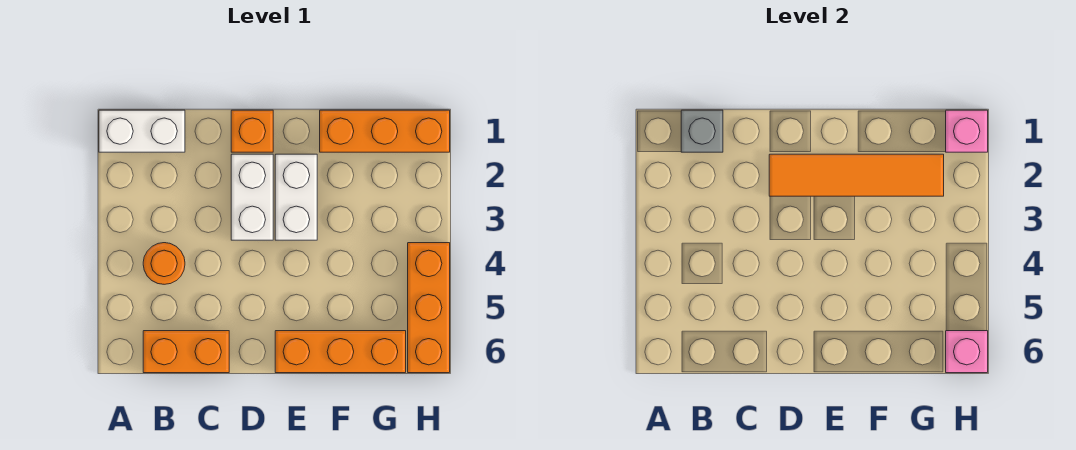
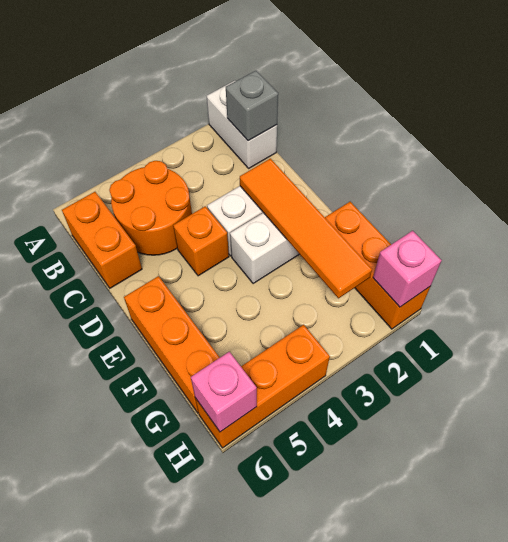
orange round brick B4 level 1 -> orange round brick B4:C5 level 1
orange brick D1 level 1 -> orange brick D4 level 1

